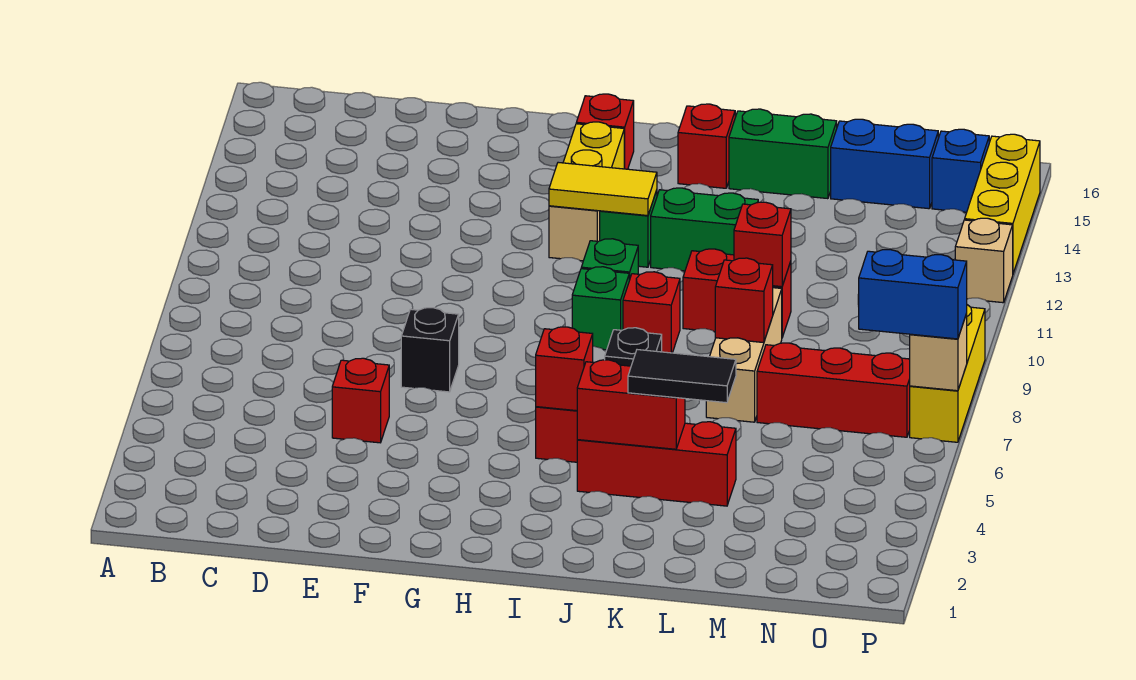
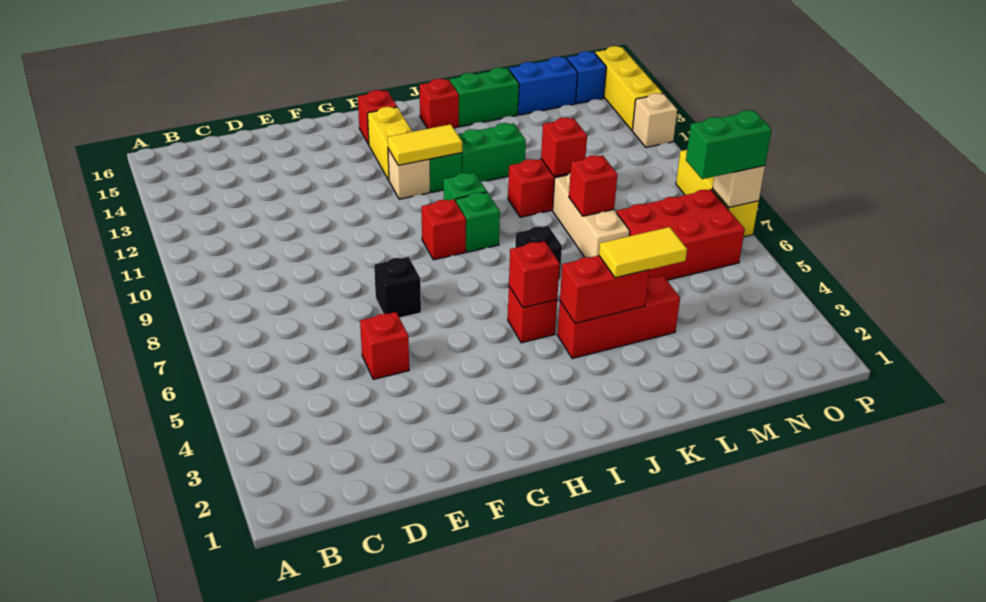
red brick J9 level 1 -> red brick H9 level 1
black tile K4:L4 level 3 -> yellow tile K4:L4 level 3
red brick M7:O7 level 1 -> red brick M6:O7 level 1
blue brick O7:P7 level 3 -> green brick O7:P7 level 3

